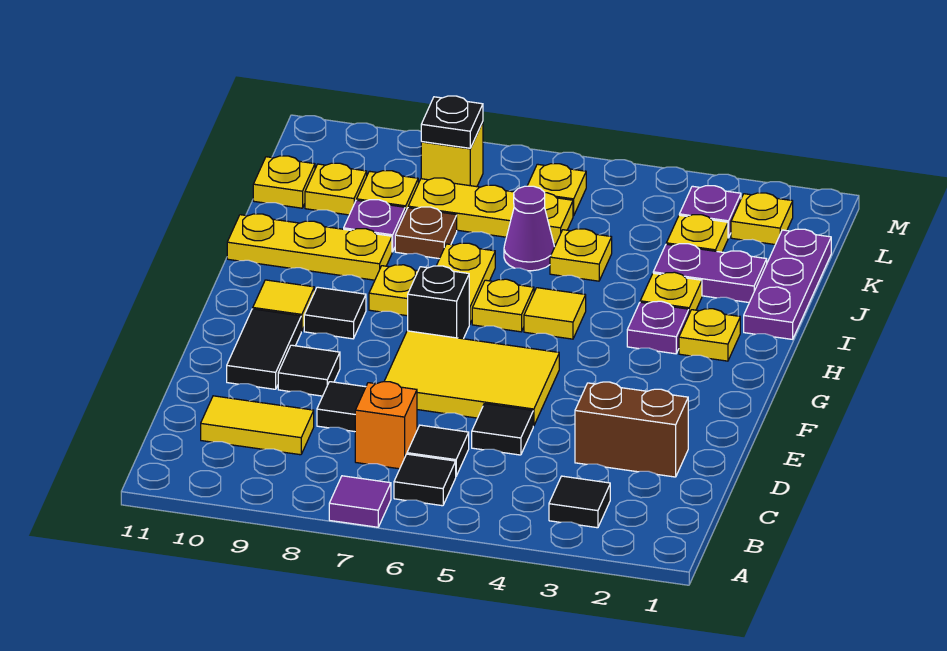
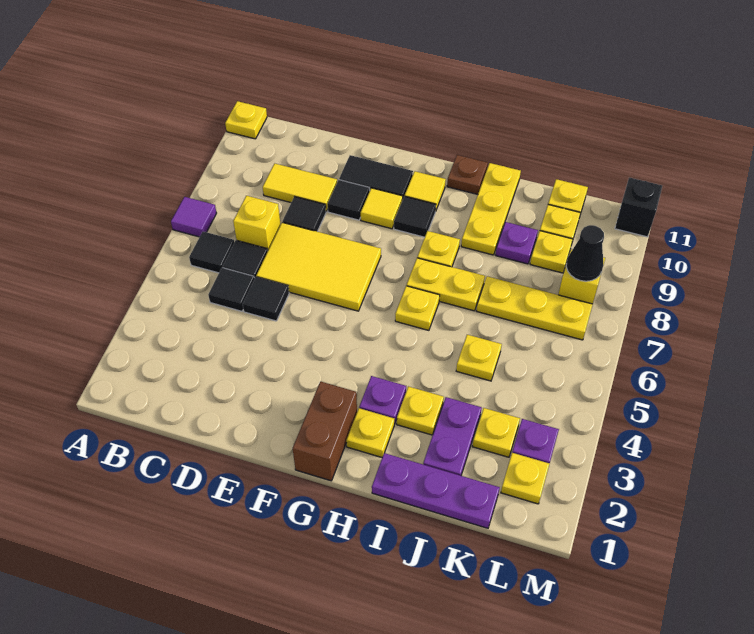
black tile B3 level 1 -> black tile C5 level 1
orange brick C7 level 1 -> yellow brick C7 level 1
yellow tile C9:C10 level 1 -> yellow tile C9:D9 level 1
brown brick D2:D3 level 1 -> brown brick G1:G2 level 1
yellow tile E5:F7 level 1 -> yellow tile D6:F7 level 1
black brick G7 level 1 -> black brick M11 level 1
yellow tile H5 level 1 -> yellow tile F9 level 1
purple cone J6 level 1 -> none
brown plate J8 level 1 -> brown plate H11 level 1
yellow plate K6:K8 level 1 -> yellow plate J7:L7 level 1
yellow plate L6 level 1 -> yellow plate A11 level 1
black plate L8 level 2 -> black cone L8 level 2

